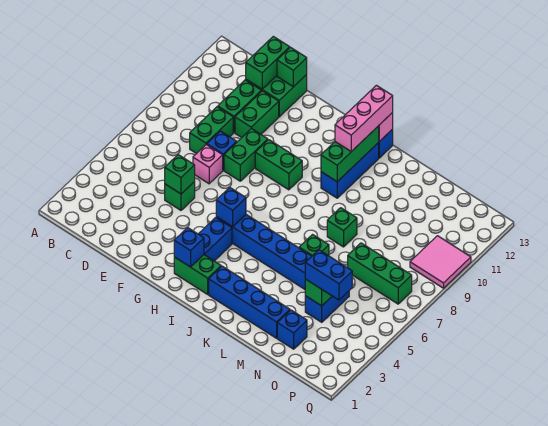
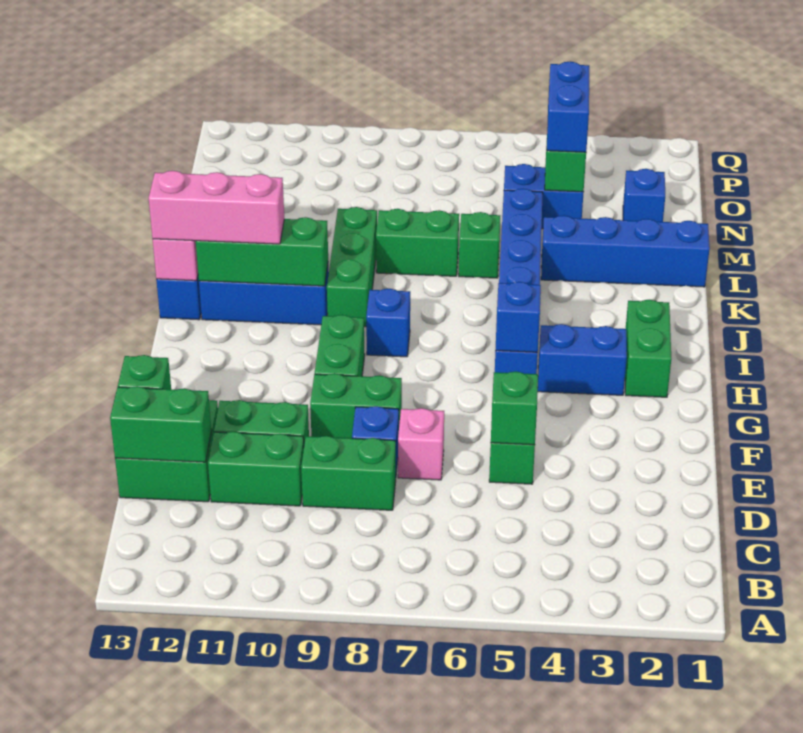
blue brick H2 level 2 -> blue brick I8 level 1
blue brick J2:M2 level 1 -> blue brick L1:L4 level 1
green brick L8 level 1 -> green brick L7:L8 level 1
green brick N7:P7 level 1 -> green brick J9:L9 level 1
pink tile P9:Q10 level 1 -> none

